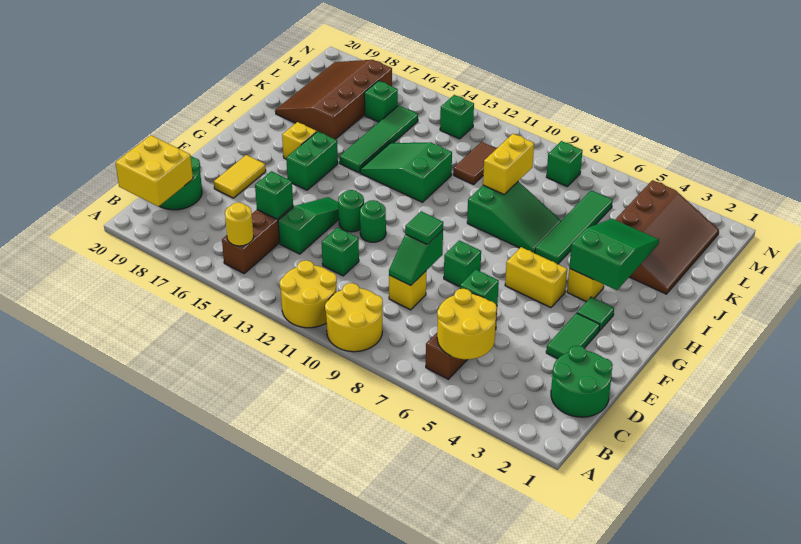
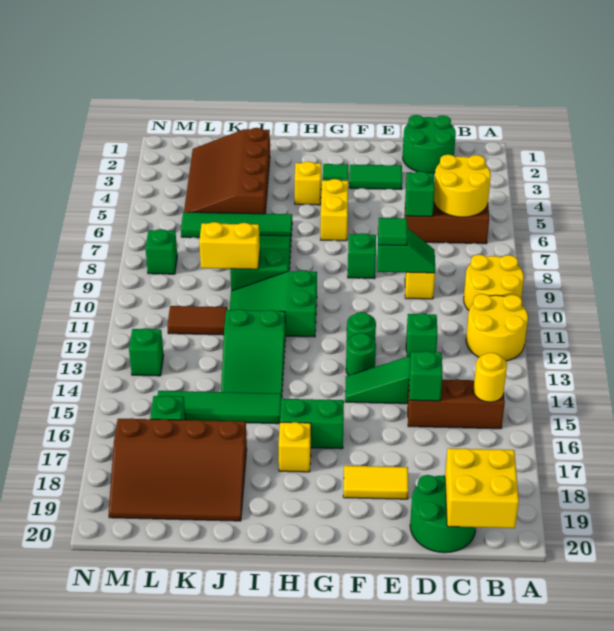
green slope H3:J4 level 2 top H -> green slope H10:J11 level 1 top H
brown slope J2:M4 level 1 top 4 -> brown slope J2:L5 level 1 top J

